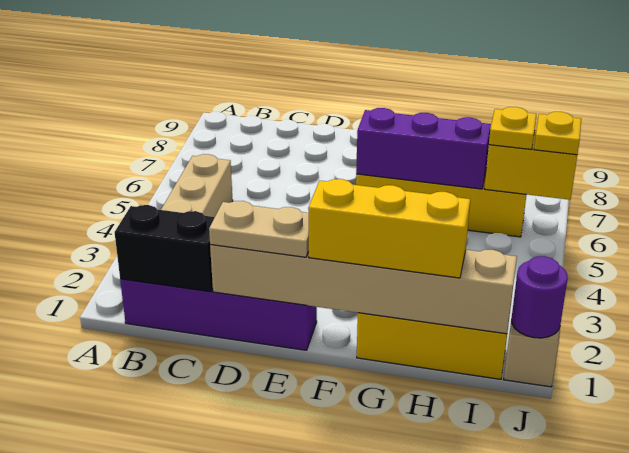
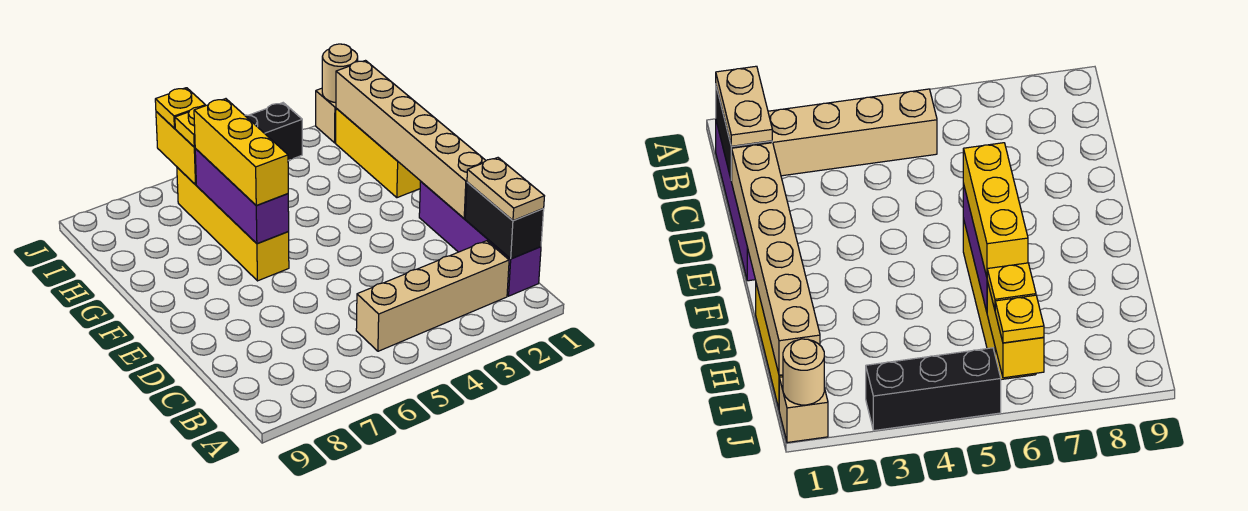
tan plate D1:E1 level 3 -> tan plate B1:C1 level 3
yellow brick F1:H1 level 3 -> yellow brick F6:H6 level 3
purple round brick J1 level 2 -> tan round brick J1 level 2
none -> black brick J3:J5 level 1

